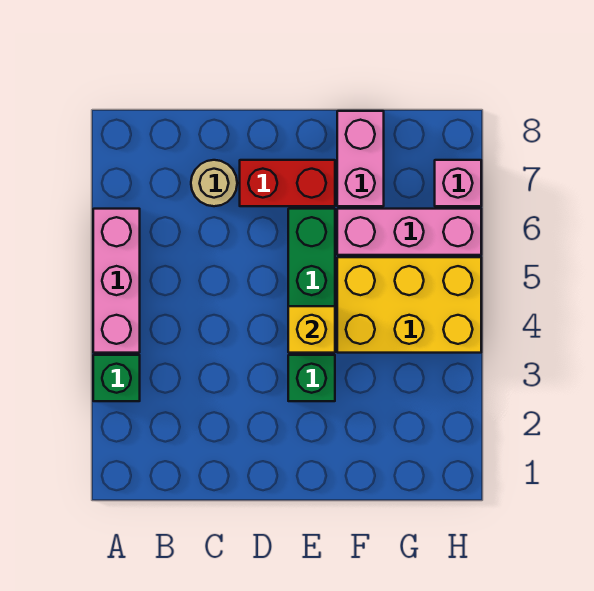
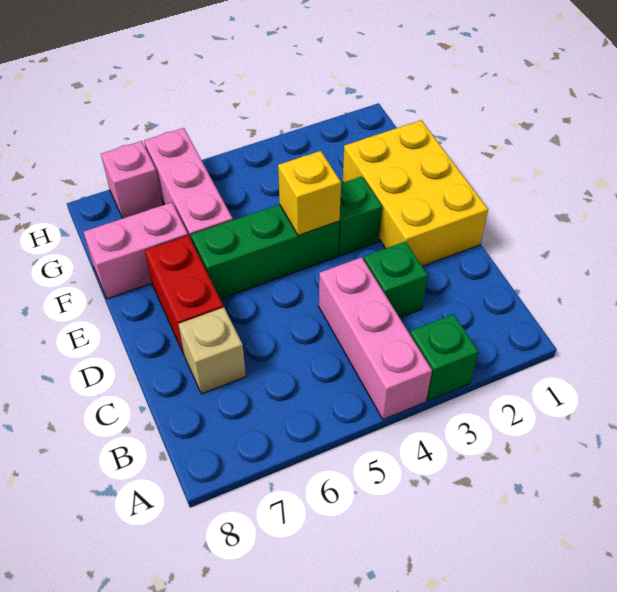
pink brick A4:A6 level 1 -> pink brick A4:C4 level 1
none -> green brick C3 level 1
tan round brick C7 level 1 -> tan brick C7 level 1
yellow brick F4:H5 level 1 -> yellow brick D1:F2 level 1

